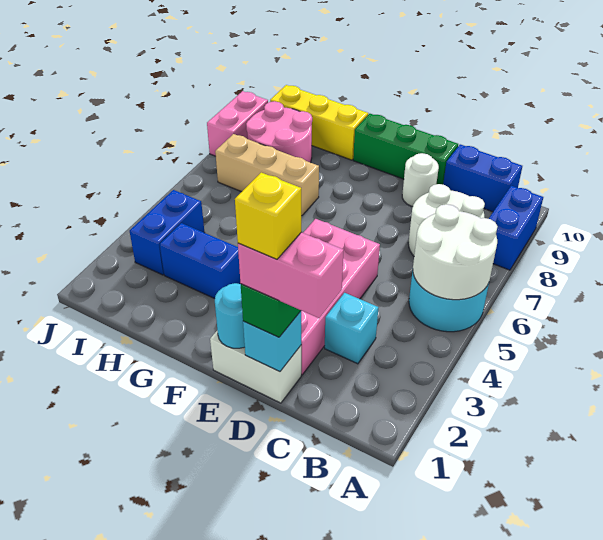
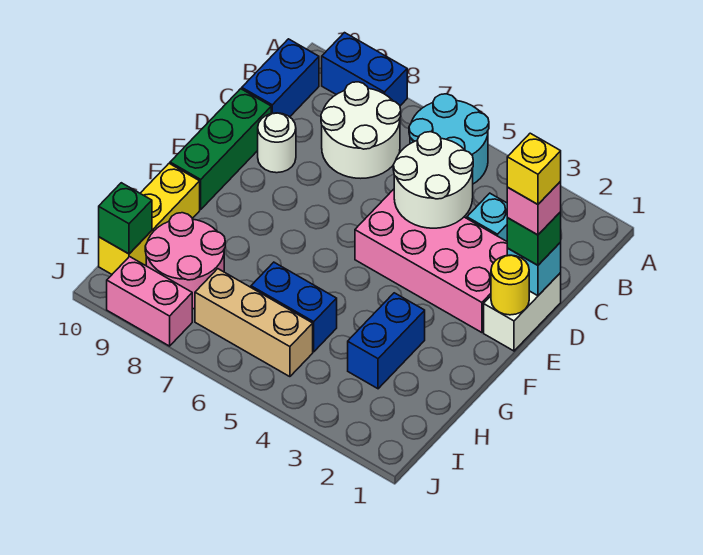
white round brick A5:B6 level 2 -> white round brick C4:D5 level 2
pink brick C1:D1 level 4 -> pink brick D1 level 4
cyan round brick E1 level 2 -> yellow round brick E1 level 2
tan brick G7:I7 level 1 -> tan brick I5:I7 level 1
blue brick I3:I4 level 1 -> blue brick H5:H6 level 1
none -> green brick I10 level 2

